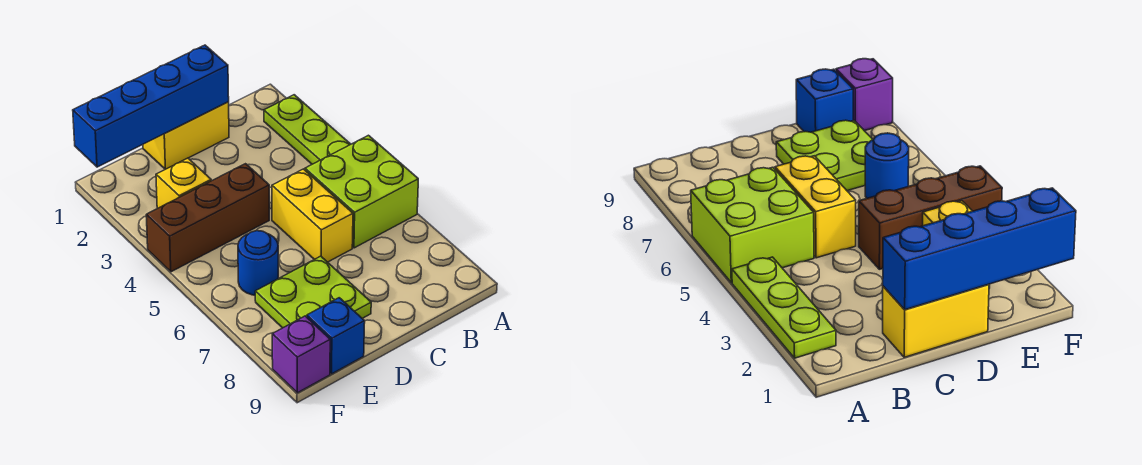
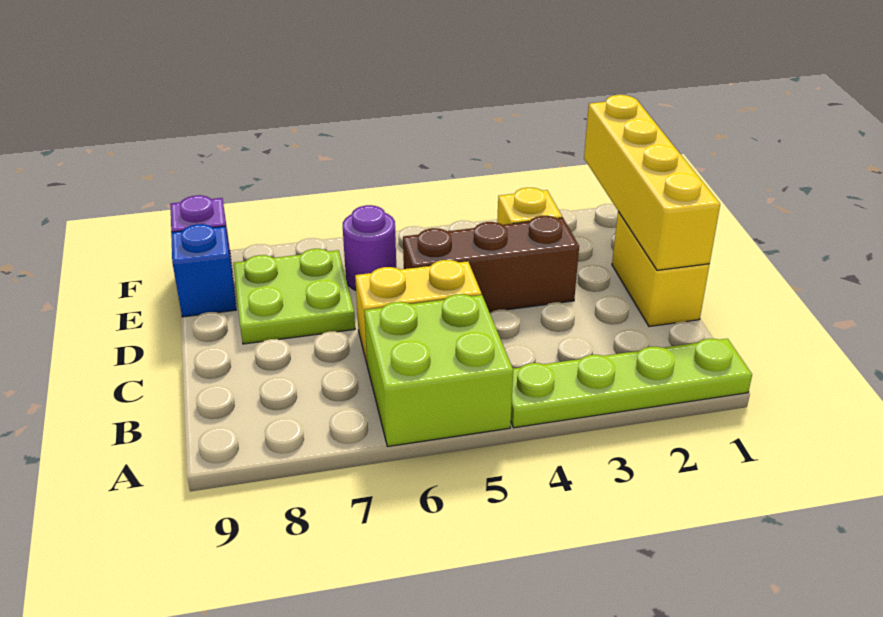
lime plate A2:A4 level 1 -> lime plate A1:A4 level 1
blue brick C1:F1 level 2 -> yellow brick C1:F1 level 2
brown brick D4:F4 level 1 -> brown brick D3:D5 level 1
blue round brick E6 level 1 -> purple round brick E6 level 1

